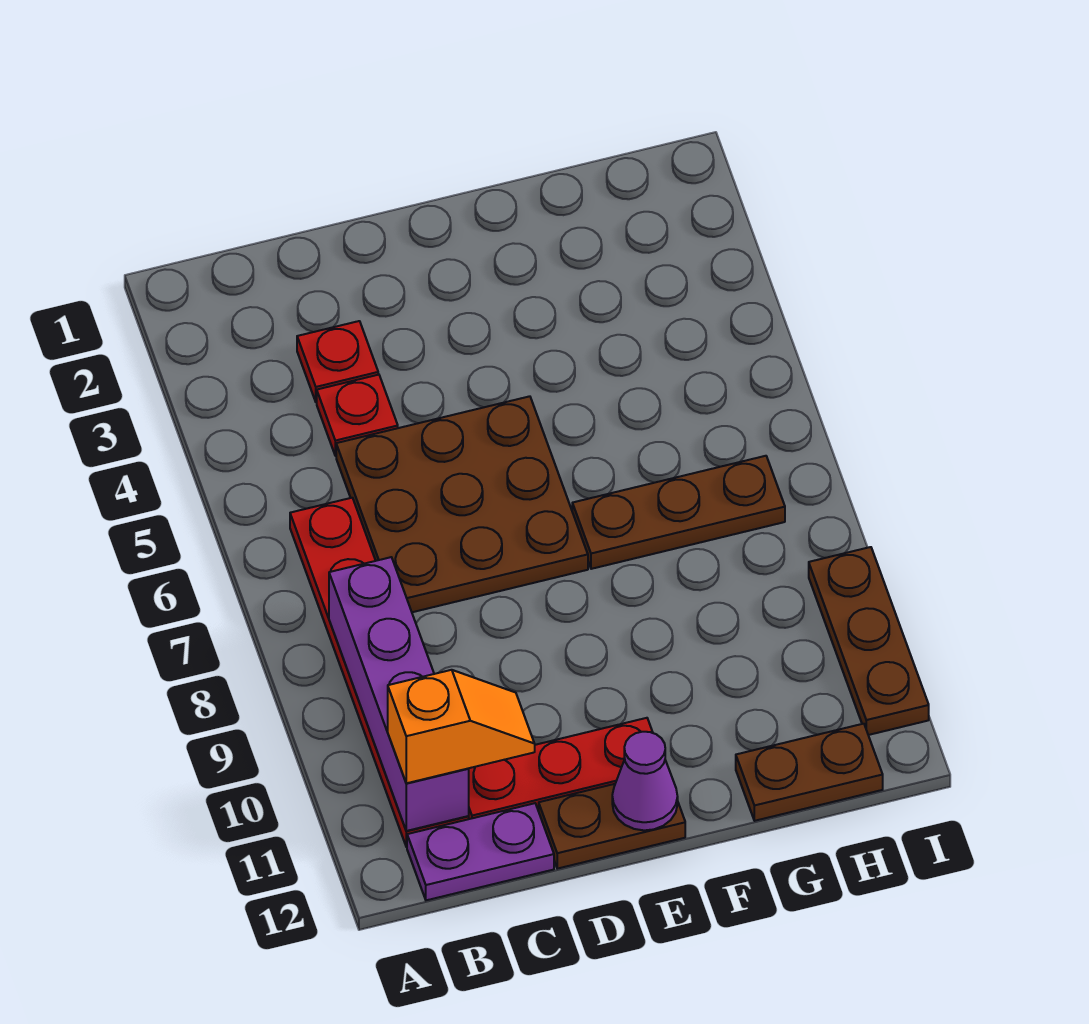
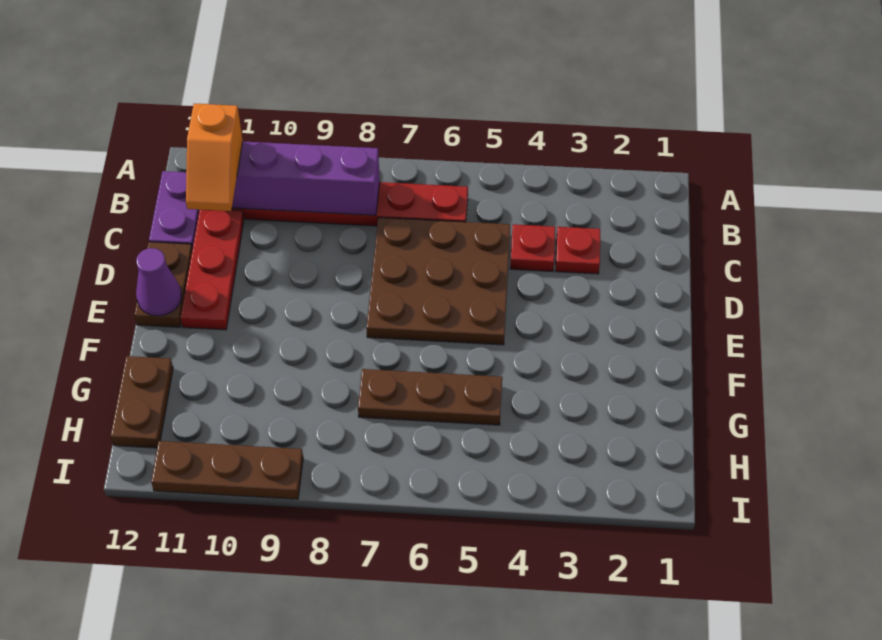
brown plate F7:H7 level 1 -> brown plate G5:G7 level 1

